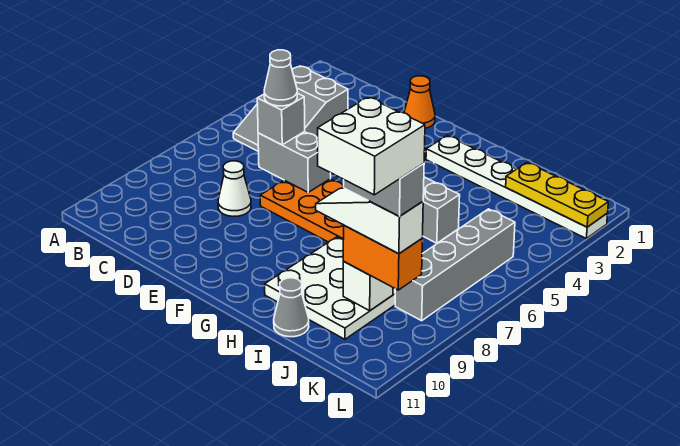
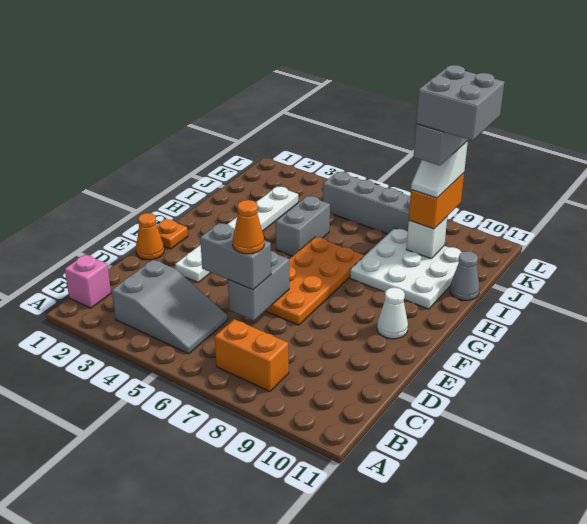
none -> pink brick B1 level 1
none -> orange brick B7:B8 level 1
grey brick D6 level 3 -> grey brick D5:D6 level 3
grey cone D6 level 4 -> orange cone D6 level 4
white cone D8 level 1 -> white cone F10 level 1
none -> orange plate F1 level 1
white plate G2:L2 level 1 -> white plate E3:J3 level 1
white slope I9:K9 level 4 top K -> white slope J9:K9 level 4 top K
yellow plate J2:L2 level 2 -> none
white brick J9:K10 level 6 -> grey brick J9:K10 level 6

